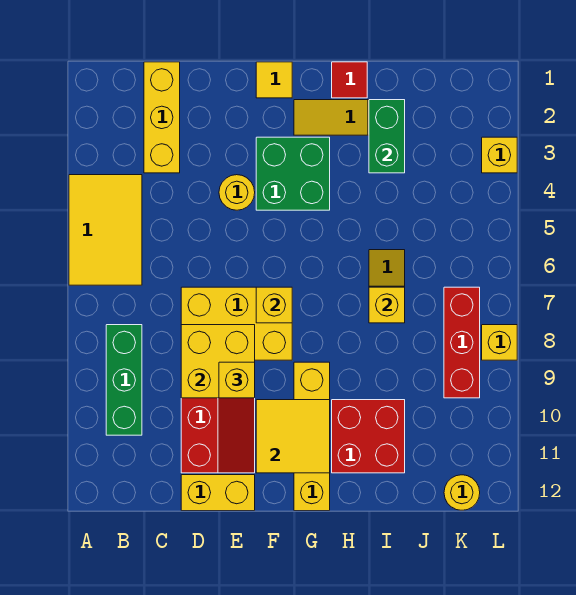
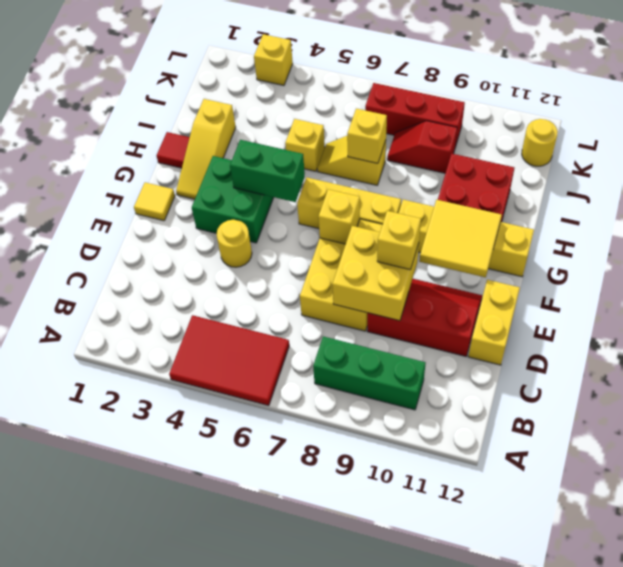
yellow tile A4:B6 level 1 -> red tile A4:B6 level 1
yellow brick C1:C3 level 1 -> yellow brick G6:G8 level 1
green brick I2:I3 level 2 -> green brick G4:G5 level 2
none -> red slope J8:J9 level 1 top 9
yellow brick L8 level 1 -> yellow brick I5 level 1

